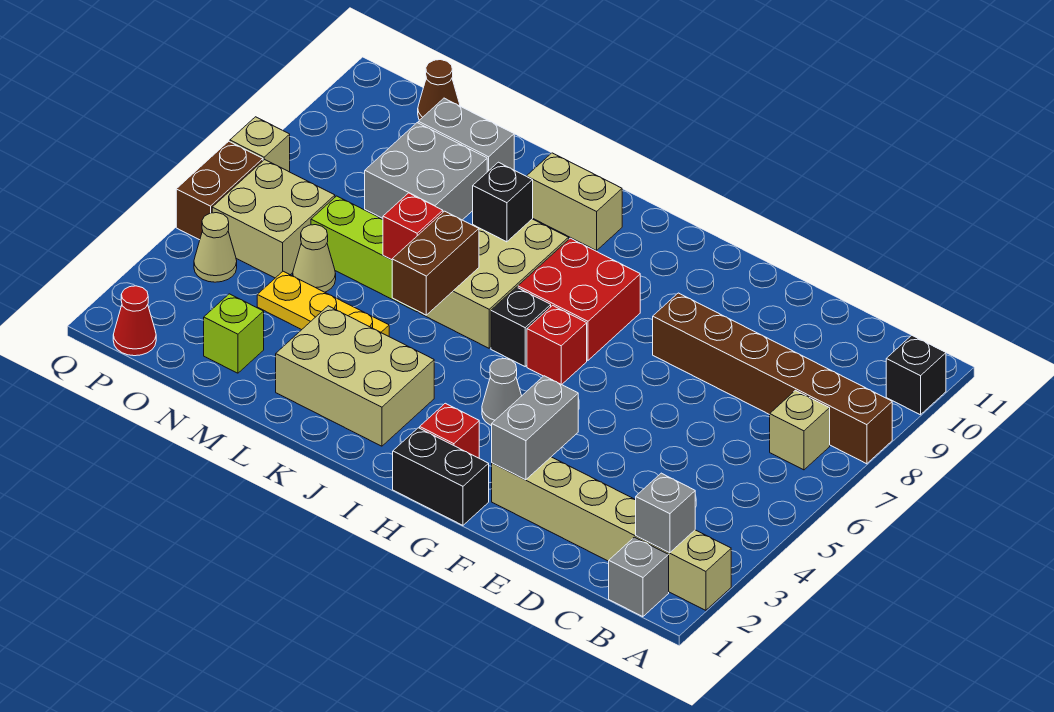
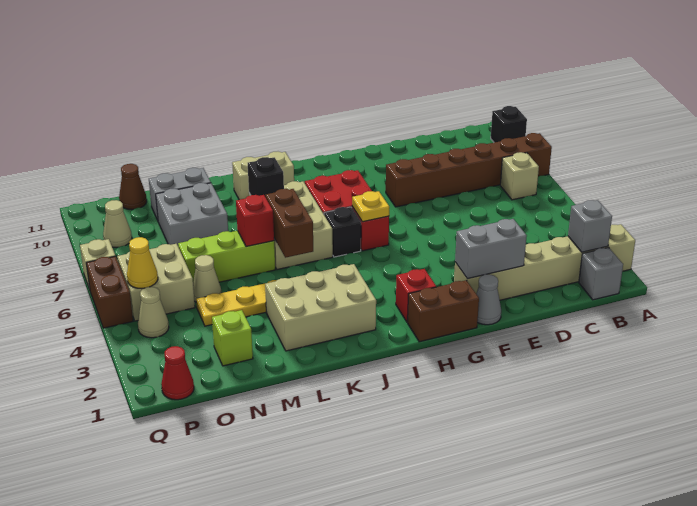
grey brick F2:F3 level 2 -> grey brick E2:F2 level 2
black brick G1:H1 level 1 -> brown brick G1:H1 level 1
grey cone H4 level 1 -> grey cone F1 level 1
none -> yellow plate H6 level 2
none -> yellow cone P5 level 2
none -> tan cone P9 level 1

